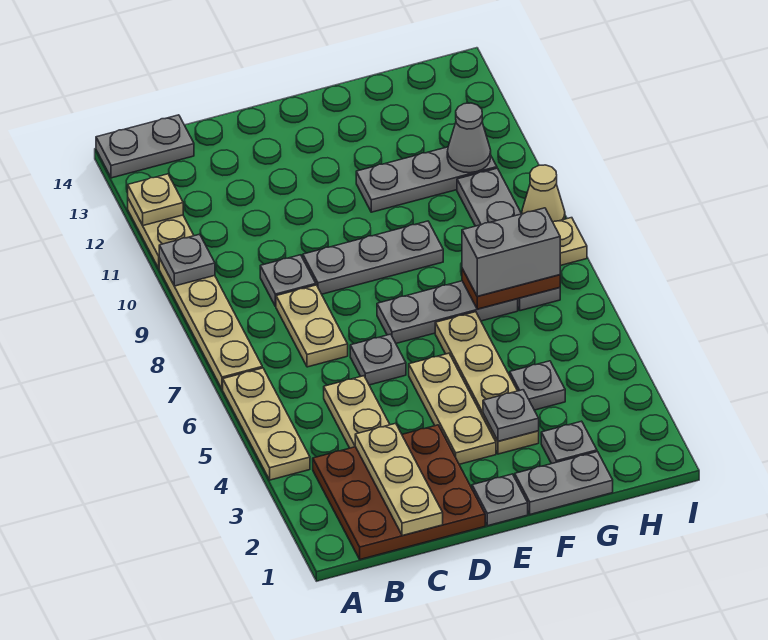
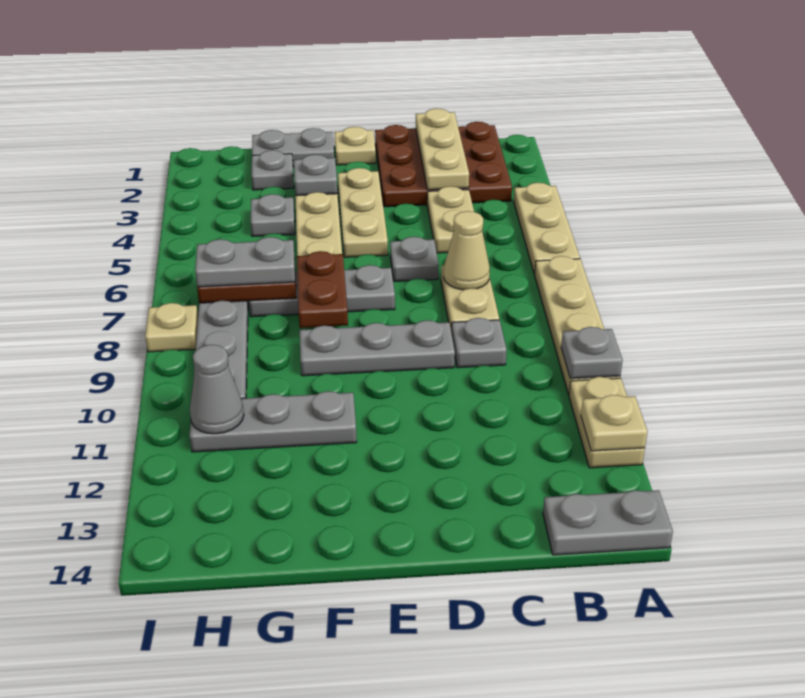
grey plate E1 level 1 -> tan plate E1 level 1
none -> brown plate F7:F8 level 2
grey brick G7:H7 level 3 -> grey plate G7:H7 level 3
tan cone I9 level 1 -> tan cone C7 level 2

